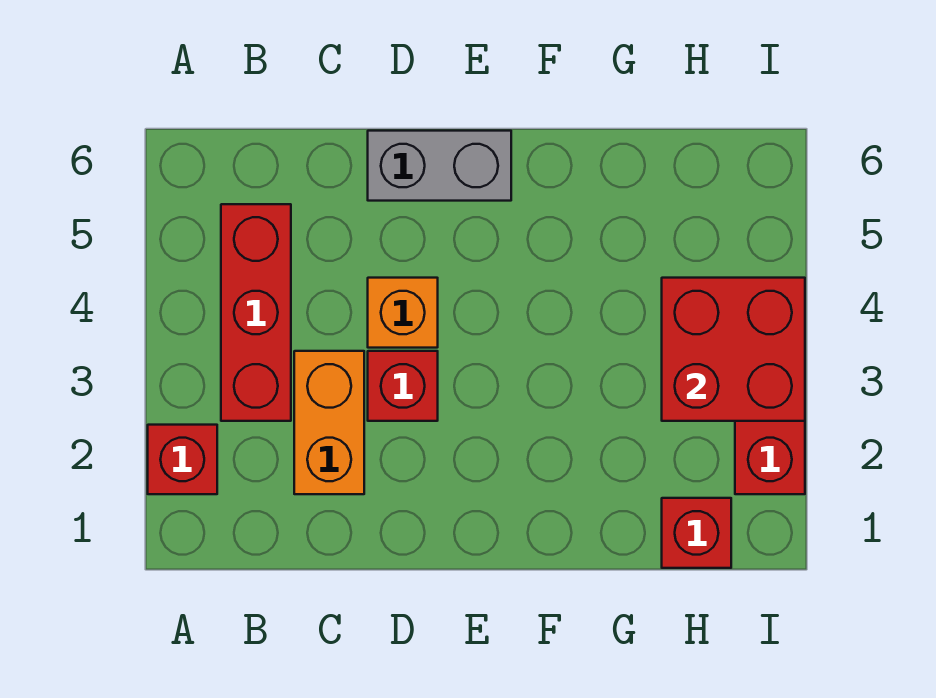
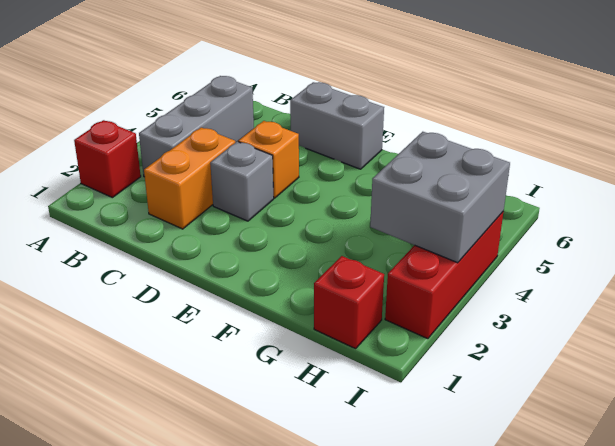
red brick B3:B5 level 1 -> grey brick B3:B5 level 1
red brick D3 level 1 -> grey brick D3 level 1
red brick H3:I4 level 2 -> grey brick H3:I4 level 2

